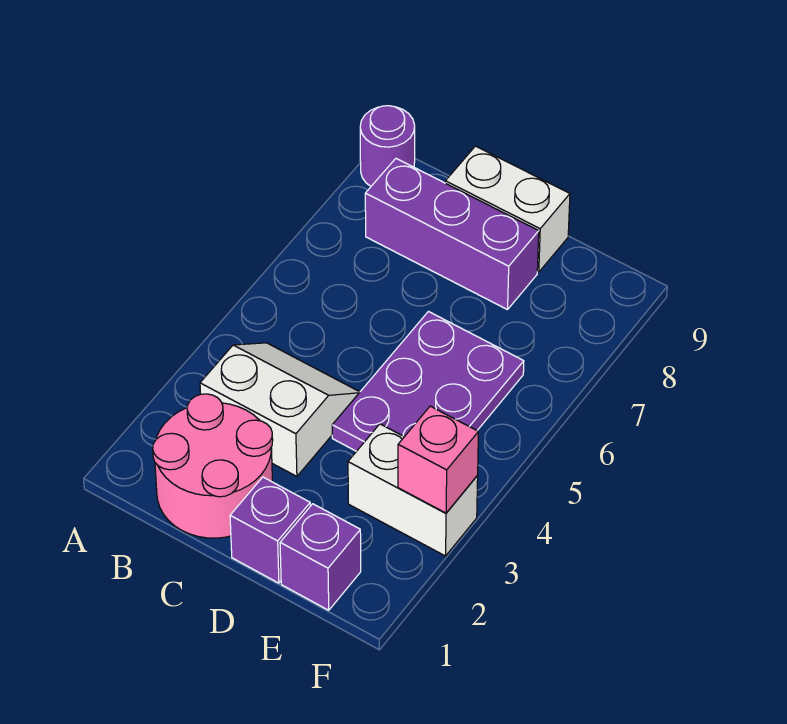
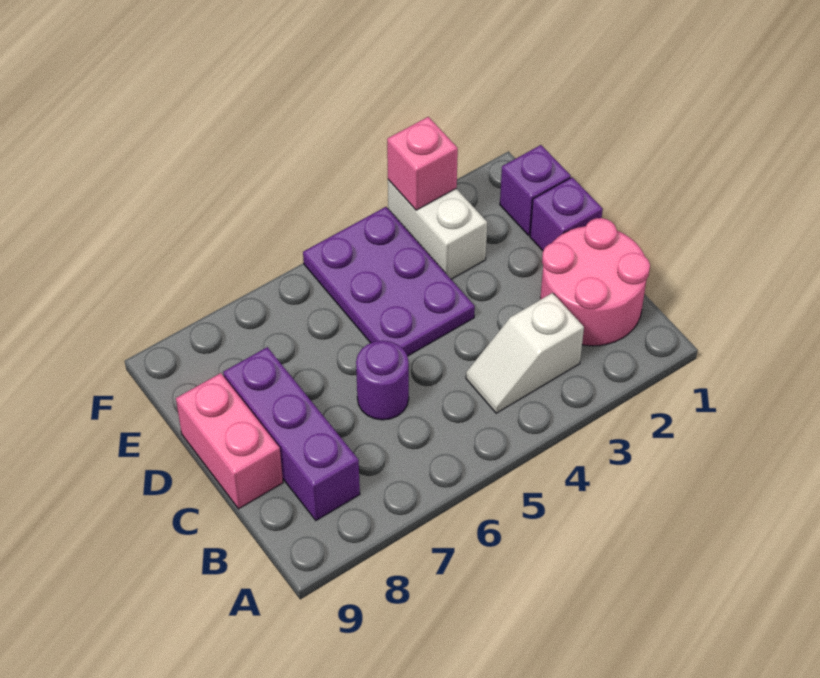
purple round brick A9 level 1 -> purple round brick C6 level 1
white slope B3:C4 level 1 top 3 -> white slope B3:B4 level 1 top 3
white brick C9:D9 level 1 -> pink brick C9:D9 level 1
purple plate D4:E6 level 1 -> purple plate D4:F5 level 1

